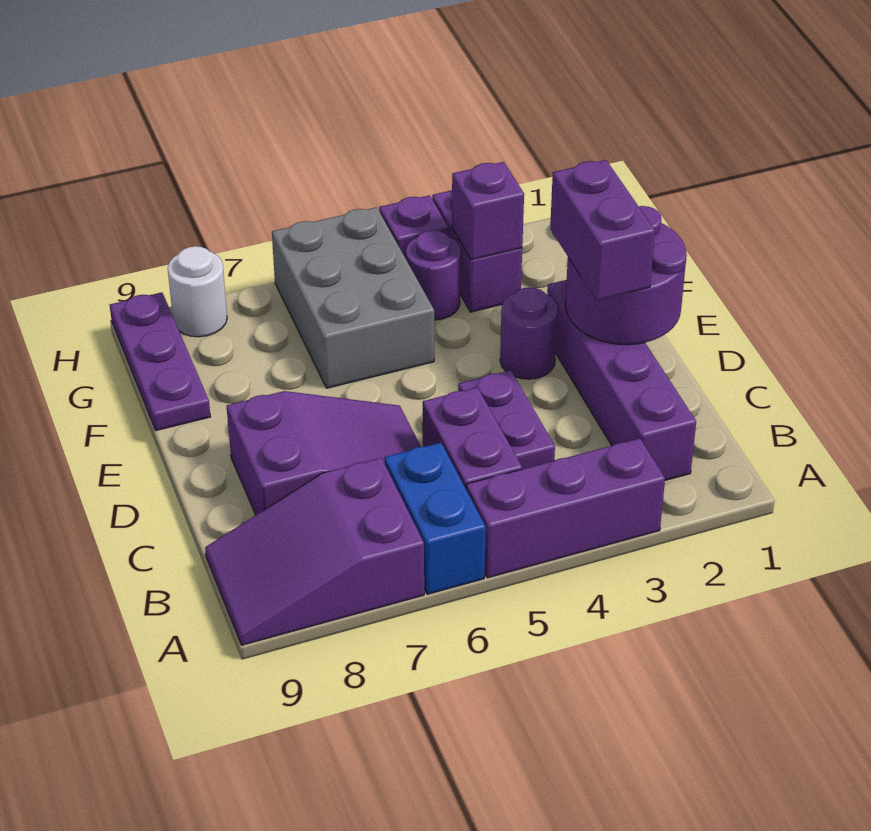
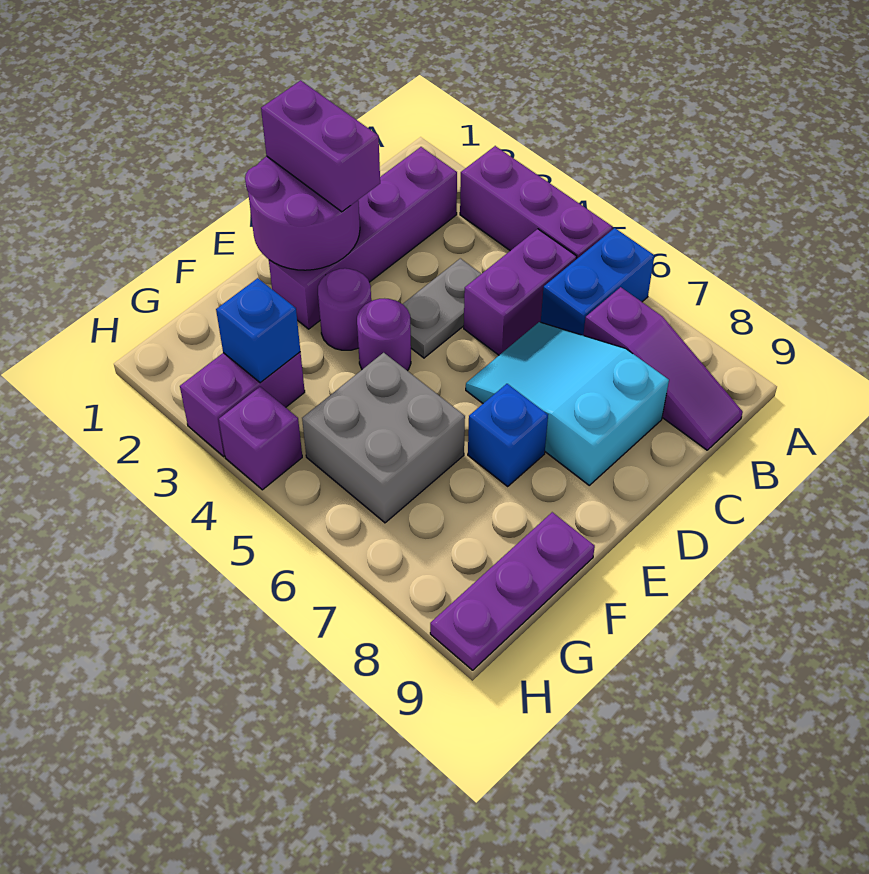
purple slope A7:B9 level 1 top 7 -> purple slope B7:B9 level 1 top 7
purple plate C4:D4 level 1 -> grey plate C4:D4 level 1
purple slope C6:D8 level 1 top 8 -> cyan slope C6:D8 level 1 top 8
purple brick D2:E2 level 3 -> purple brick D1:D2 level 3
none -> blue brick E7 level 1
grey brick F5:H6 level 1 -> grey brick F5:G6 level 1
purple brick G3 level 2 -> blue brick G3 level 2
purple round brick G4 level 1 -> purple round brick E4 level 1
white round brick H8 level 1 -> none

